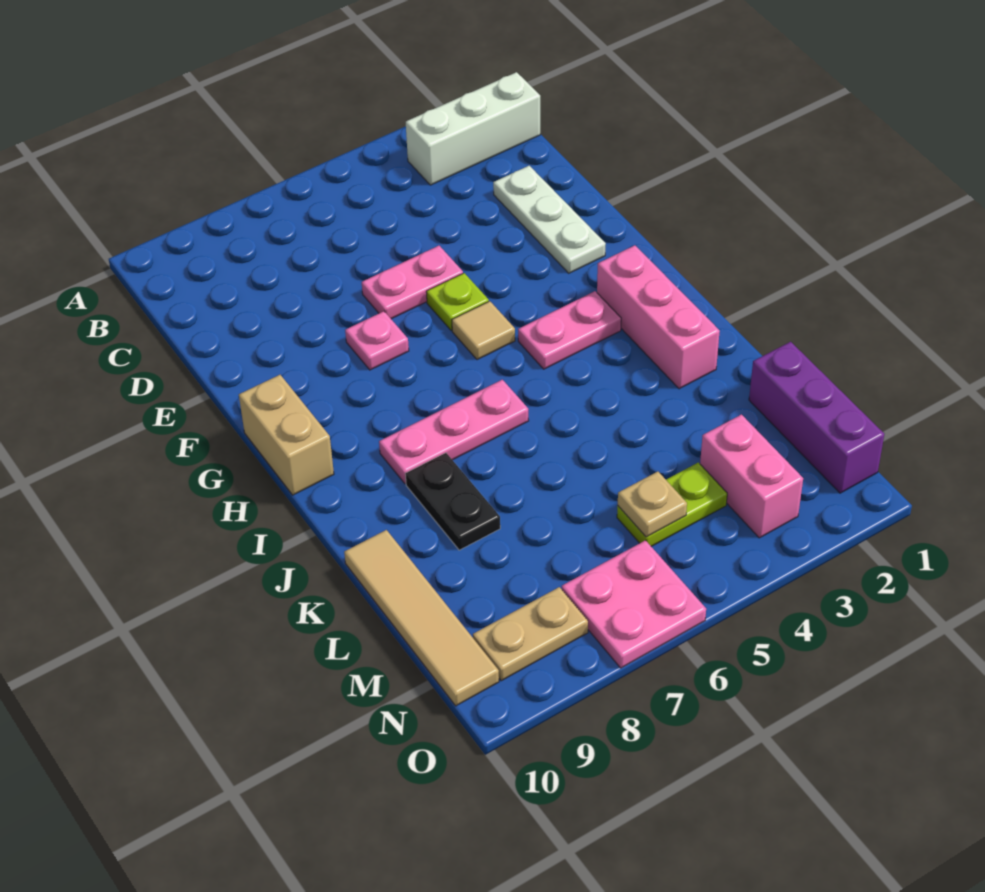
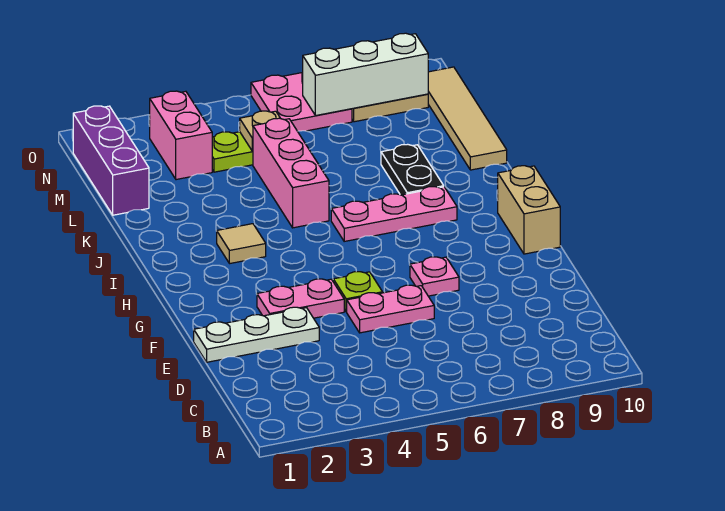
white brick B1:B3 level 1 -> white brick N7:N9 level 2
white plate D2:F2 level 1 -> white plate E1:E3 level 1
tan tile G5 level 1 -> tan tile I3 level 1
pink brick H2:J2 level 1 -> pink brick J5:L5 level 1
pink plate H3:H4 level 1 -> pink plate F3:F4 level 1

